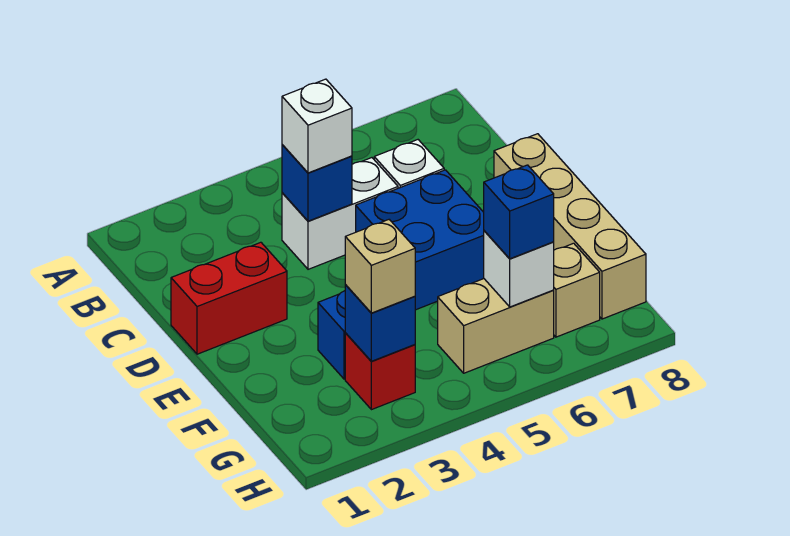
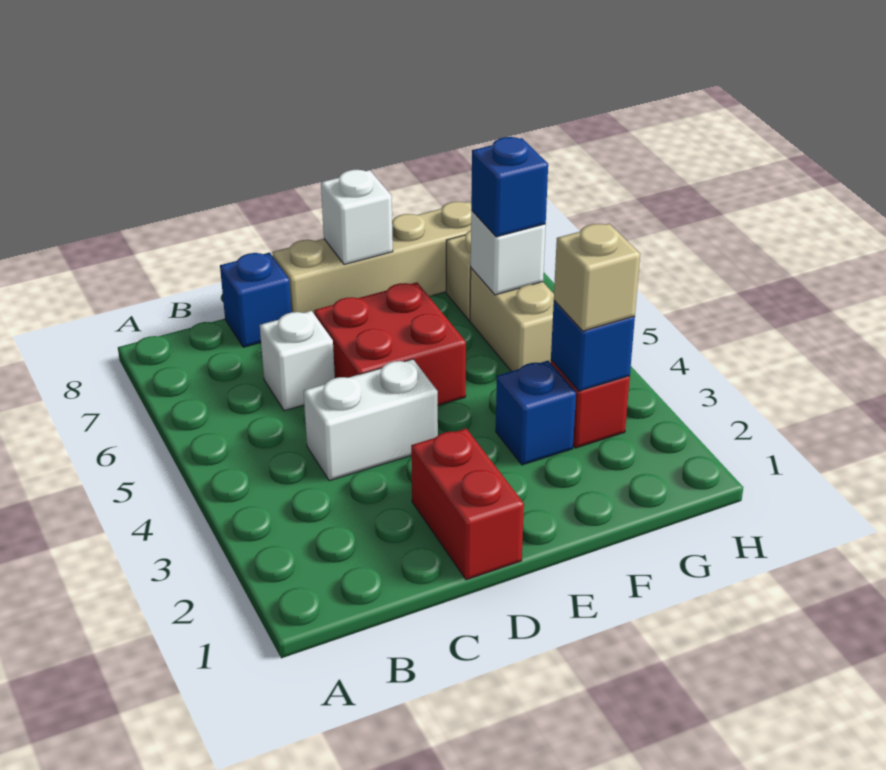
white brick C4:C5 level 1 -> white brick C4:D4 level 1
blue brick C4 level 2 -> blue brick C8 level 1
white brick C4 level 3 -> white brick E8 level 2
blue brick D5:E6 level 1 -> red brick D5:E6 level 1

